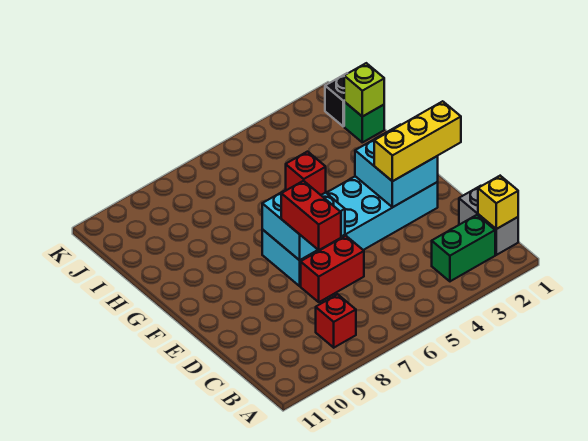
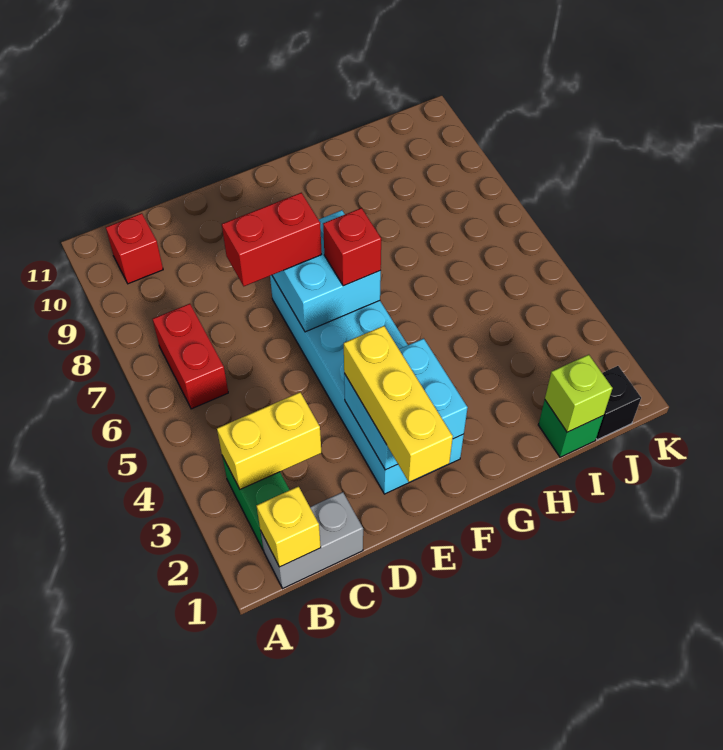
none -> yellow brick B3:C3 level 2
red brick B8 level 1 -> red brick B10 level 1
red brick D6:D7 level 1 -> red brick B6:B7 level 1

